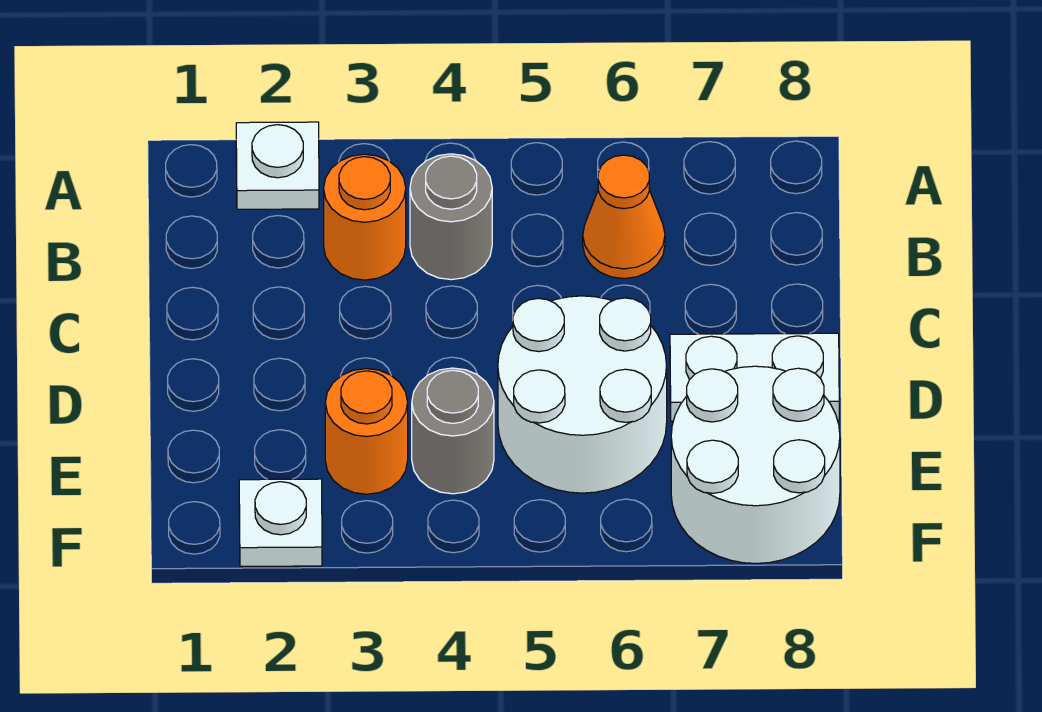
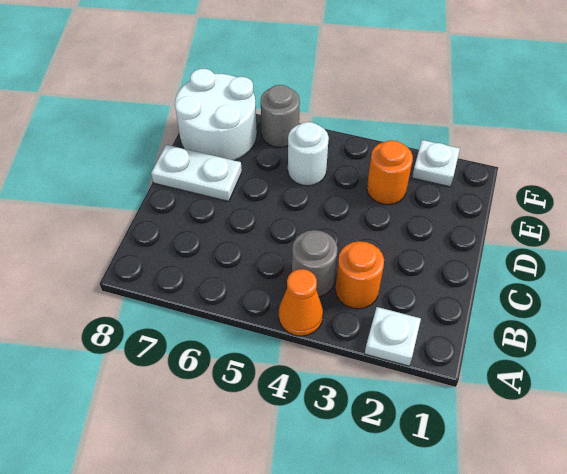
orange cone B6 level 1 -> orange cone A4 level 1
white round brick D5:E6 level 1 -> white round brick E5 level 1
grey round brick E4 level 1 -> grey round brick F6 level 1

